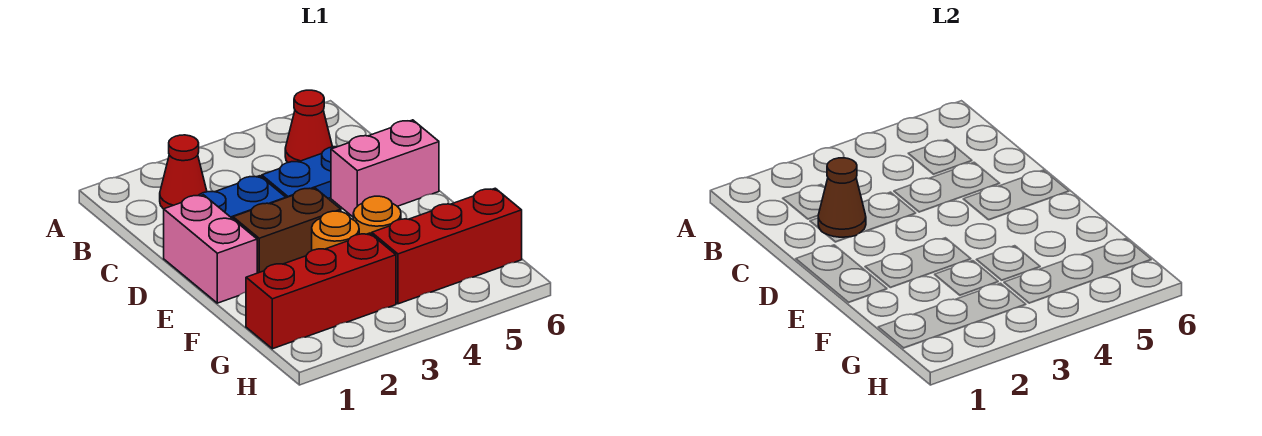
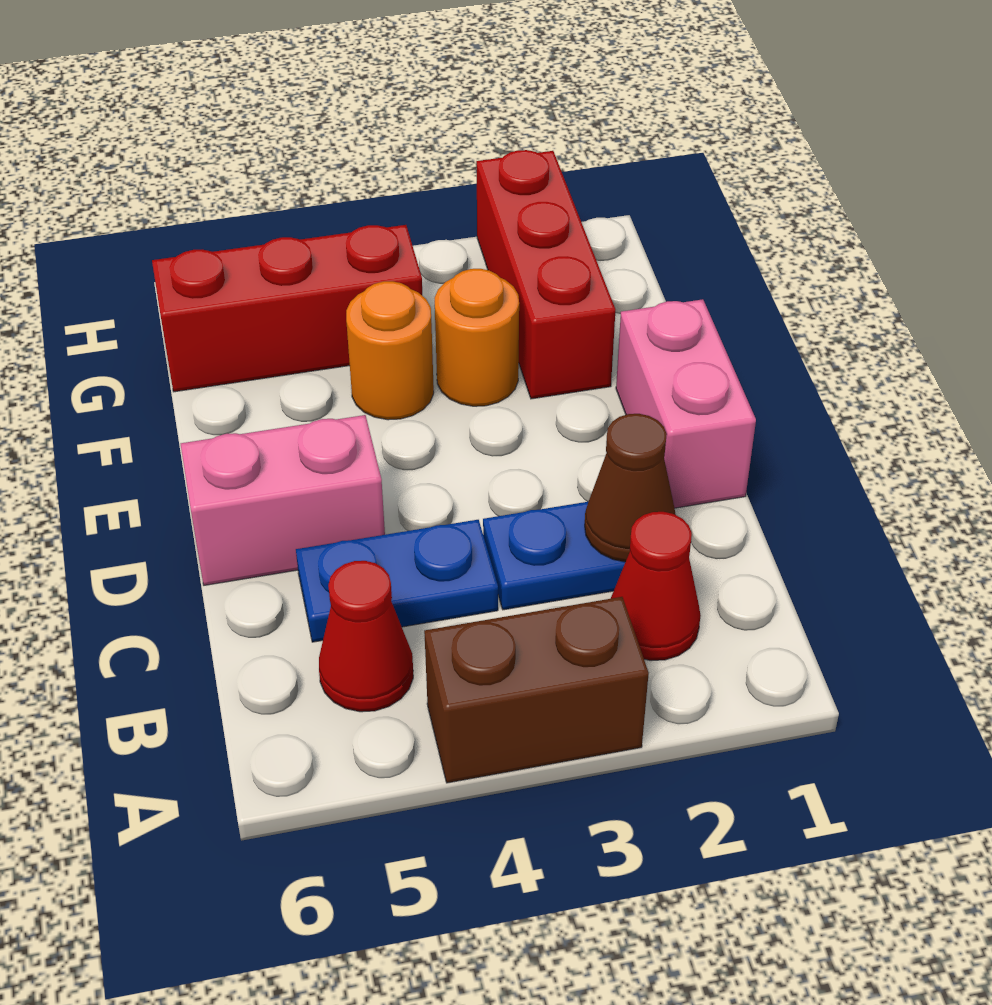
brown brick E2:E3 level 1 -> brown brick A3:A4 level 1
red brick G1:G3 level 1 -> red brick F2:H2 level 1

